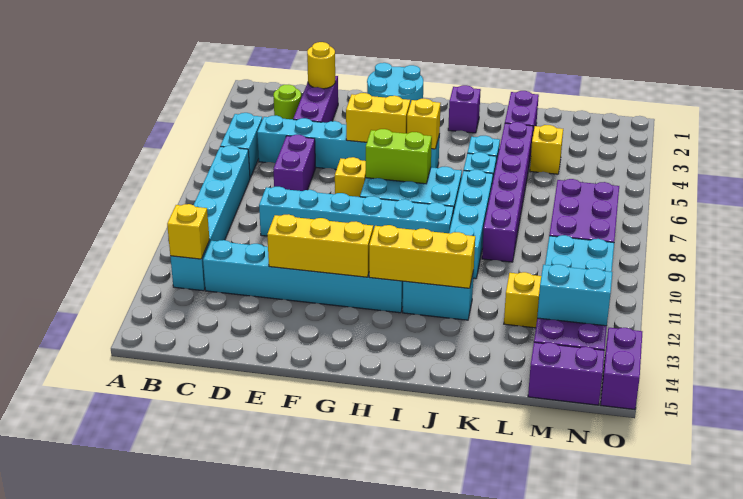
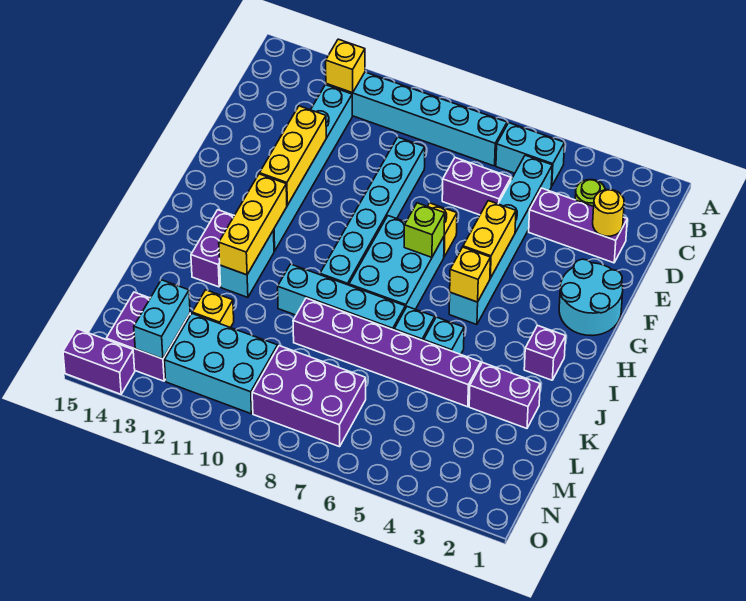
lime brick G7:H7 level 2 -> lime brick G7 level 2
yellow brick L4 level 1 -> none
purple brick M15:N15 level 1 -> purple brick I13:J13 level 1

